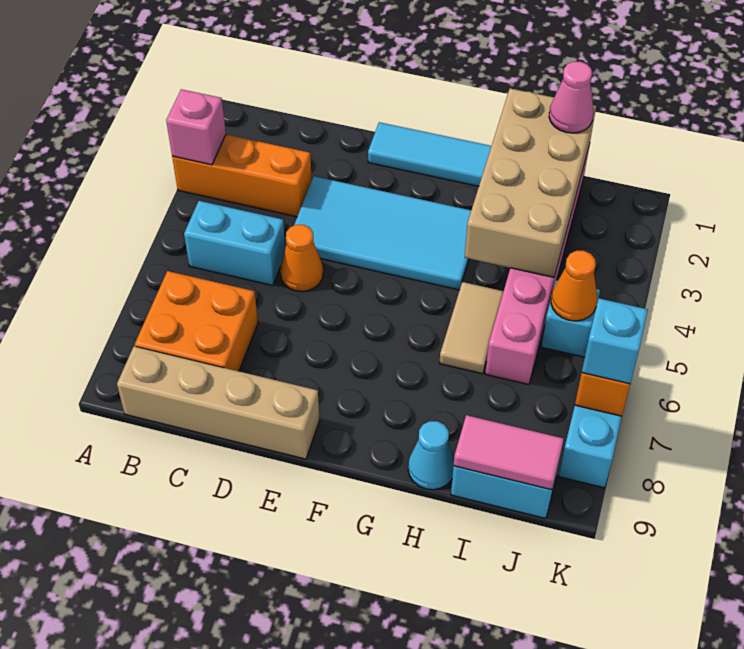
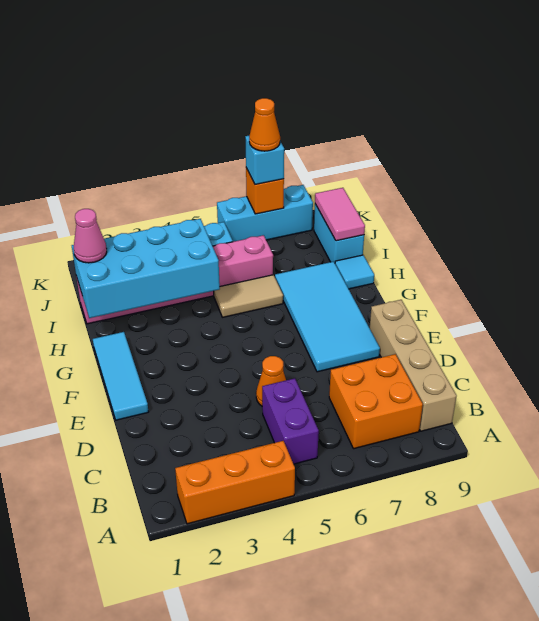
orange brick A3:C3 level 1 -> orange brick A2:A4 level 1
pink brick A3 level 2 -> none
cyan brick B5:C5 level 1 -> purple brick B5:C5 level 1
cyan tile D3:G4 level 1 -> cyan tile E7:H8 level 1
tan brick H1:I4 level 2 -> cyan brick H1:I4 level 2
cyan cone H9 level 1 -> cyan tile H9 level 1
orange cone J5 level 2 -> orange cone K7 level 4

